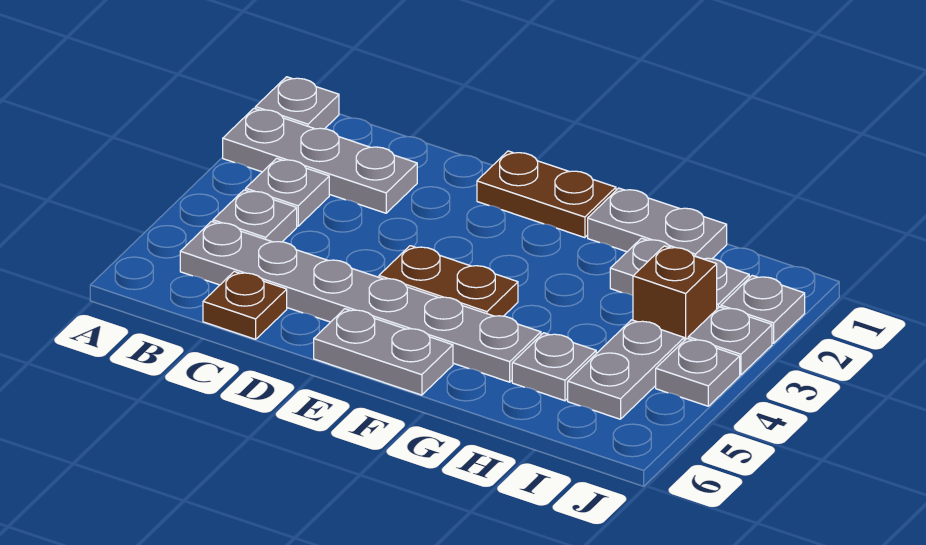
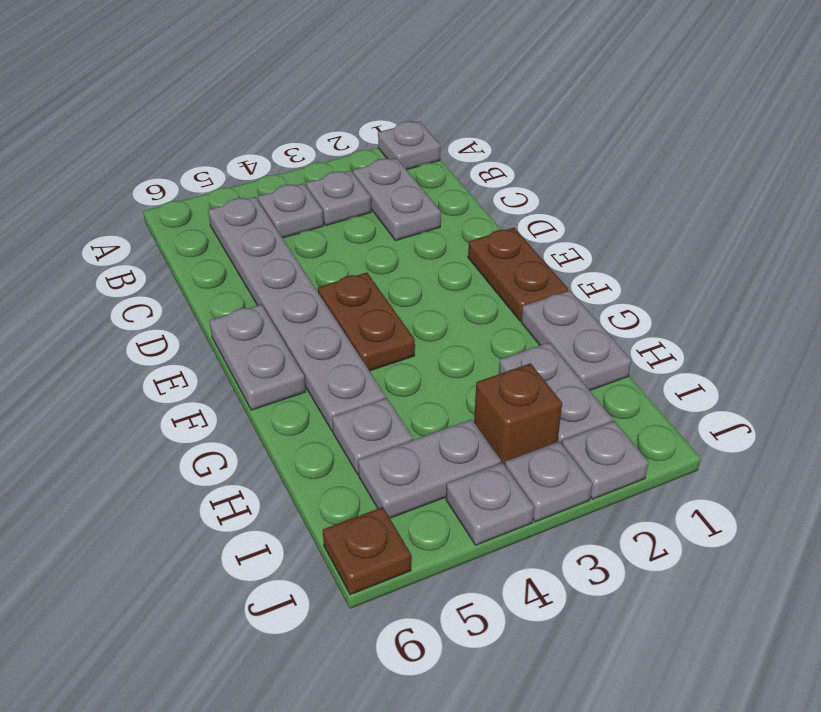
grey plate A2:C2 level 1 -> grey plate B2:C2 level 1
brown plate C6 level 1 -> brown plate J6 level 1

